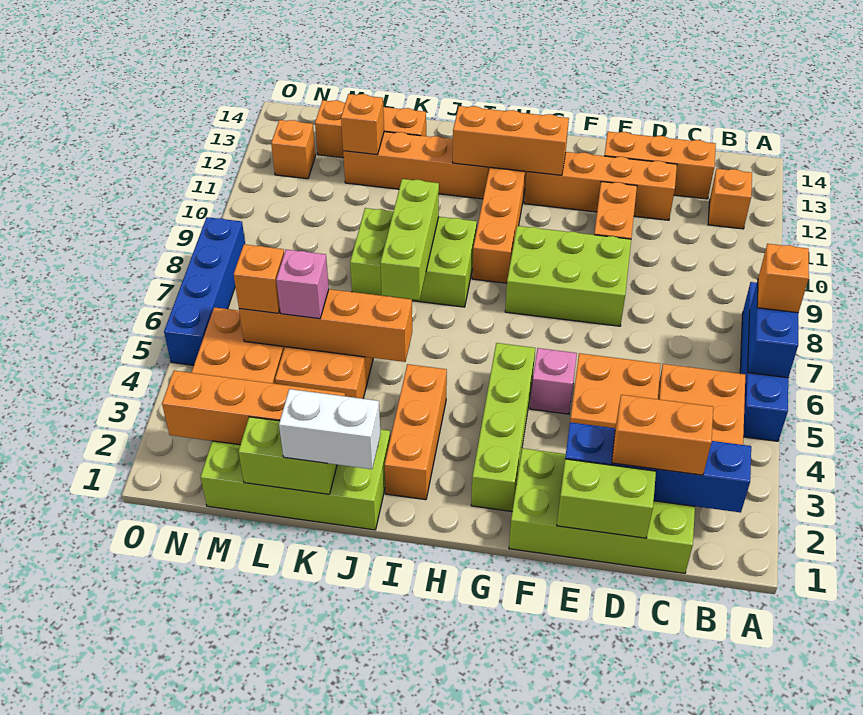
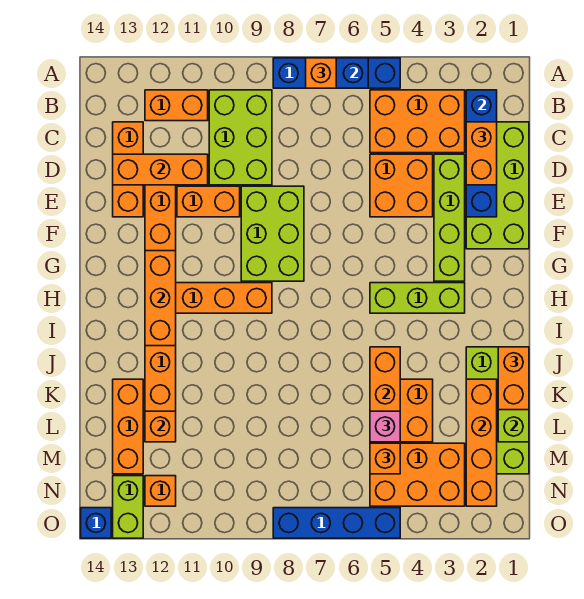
orange brick B12 level 1 -> orange brick B11:B12 level 1
lime brick D1:E1 level 2 -> lime brick N13:O13 level 1
pink brick F5 level 1 -> none
lime brick G2:G5 level 1 -> lime brick D3:G3 level 1
orange brick I2:I4 level 1 -> orange brick D11:D13 level 2
lime brick I8:K9 level 1 -> lime brick B9:D10 level 1
white brick J1:K1 level 3 -> orange brick J1:K1 level 3
lime brick J7:J9 level 2 -> lime brick H3:H5 level 1
none -> blue brick O14 level 1

